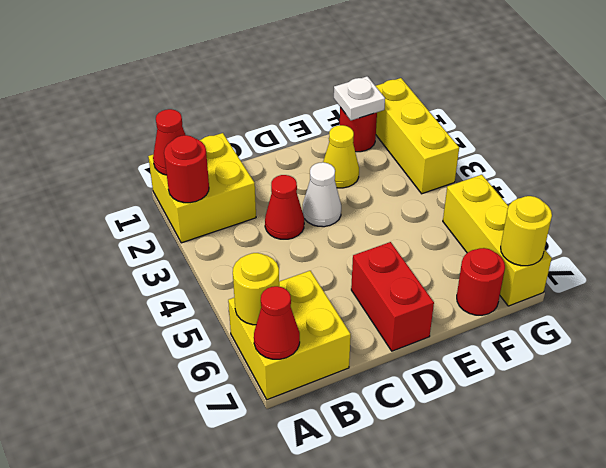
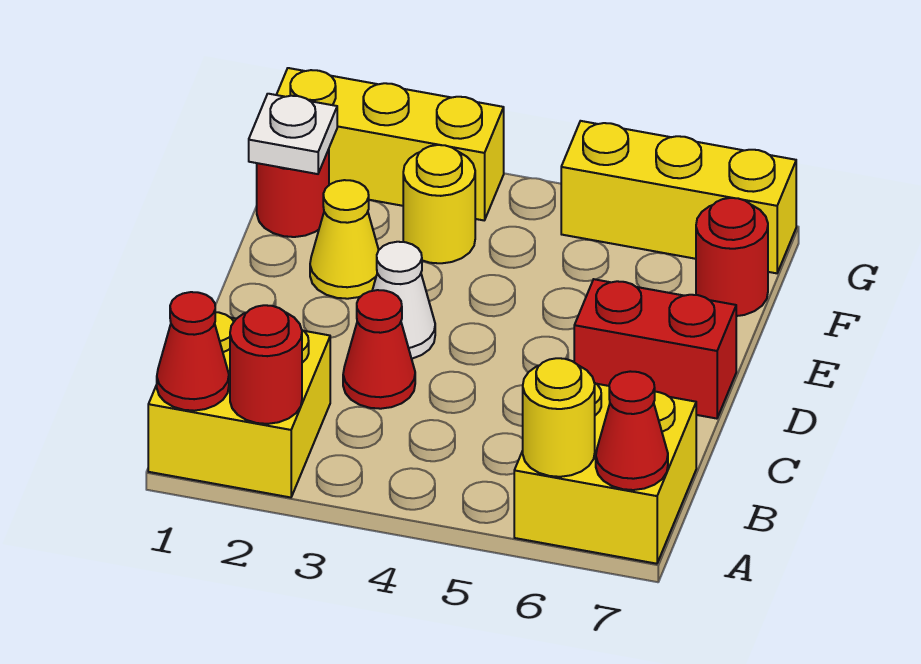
yellow round brick G7 level 2 -> yellow round brick F3 level 1

